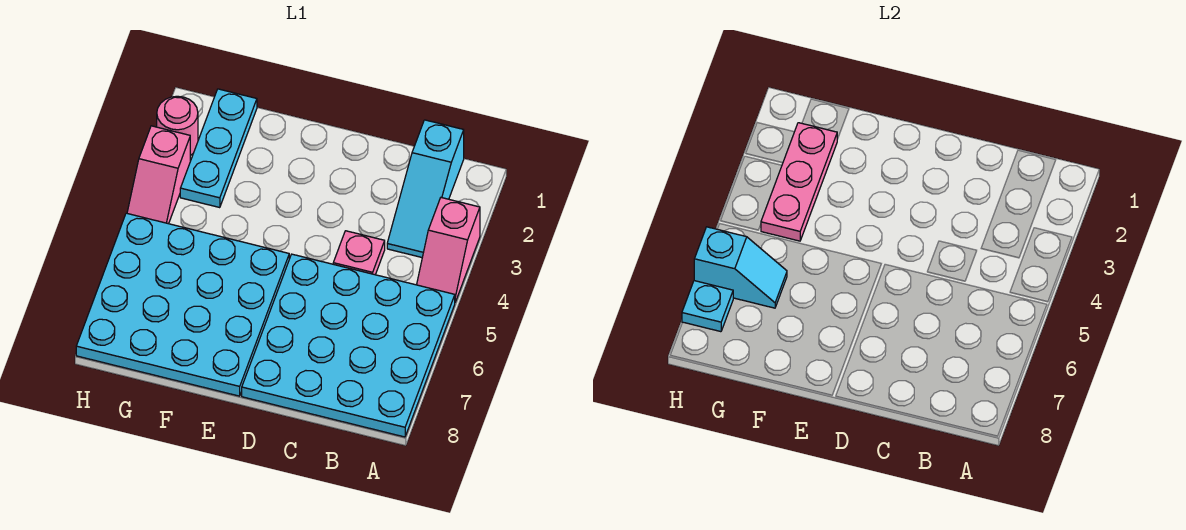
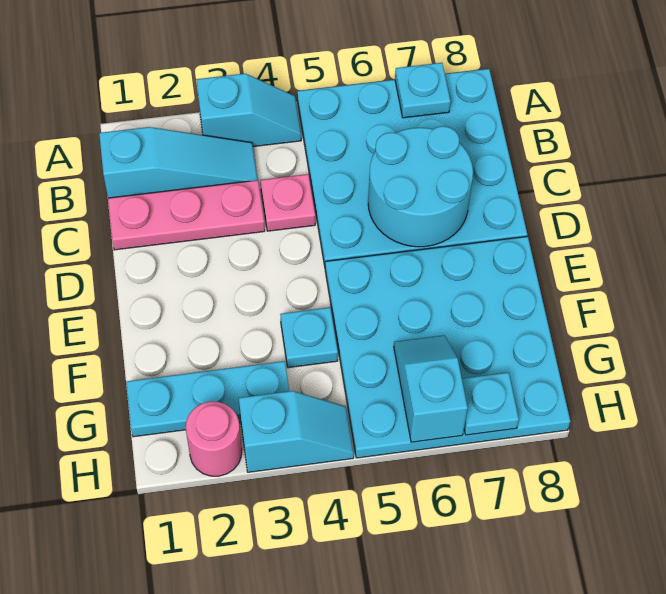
pink slope A3:A4 level 1 top 3 -> cyan slope A3:A4 level 1 top 3
none -> cyan plate A7 level 2
none -> cyan round brick C6:D7 level 2
none -> cyan plate F4 level 1
pink plate G2:G4 level 2 -> pink plate C1:C3 level 1
pink slope H3:H4 level 1 top 3 -> cyan slope H3:H4 level 1 top 3

